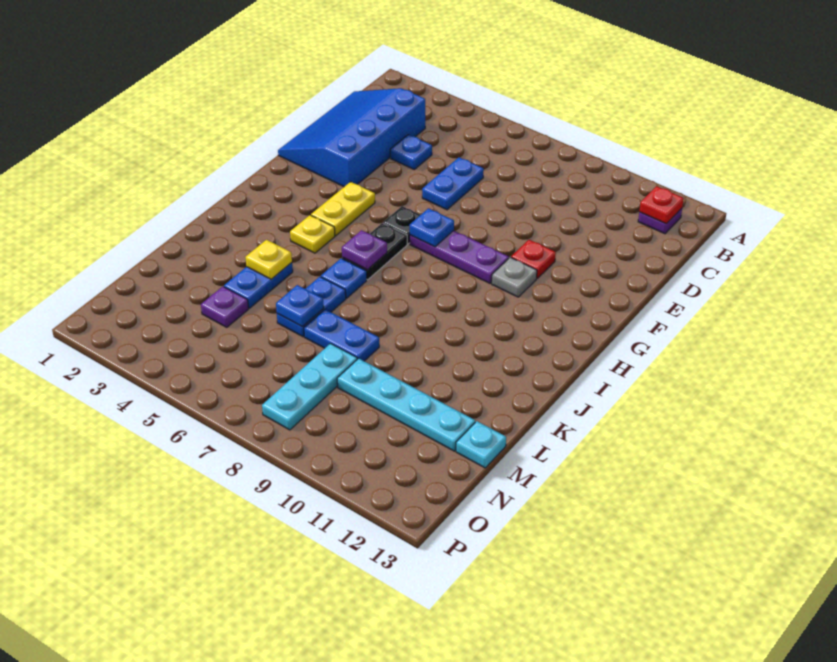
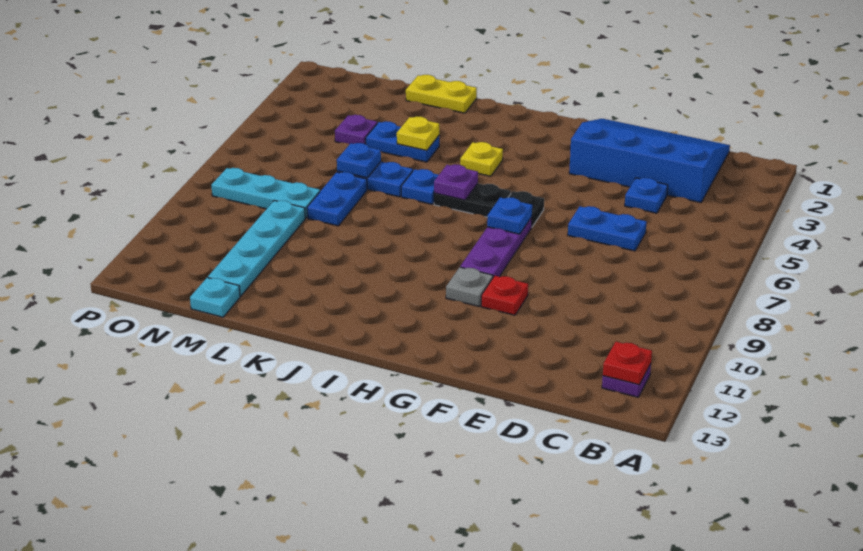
yellow plate G4:H4 level 1 -> yellow plate K1:L1 level 1

